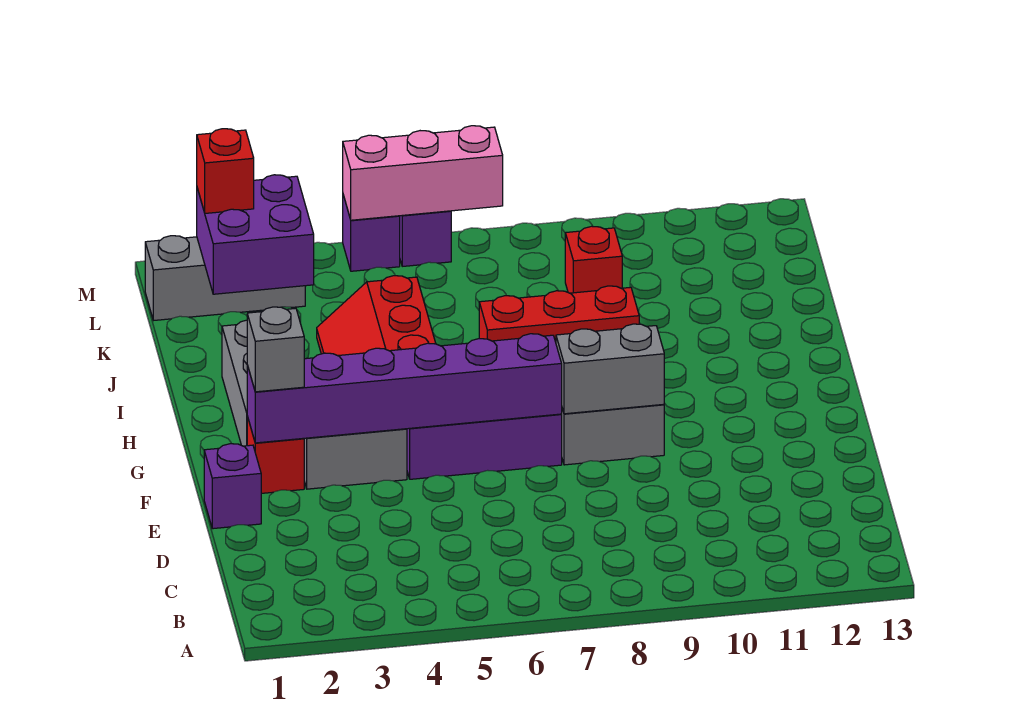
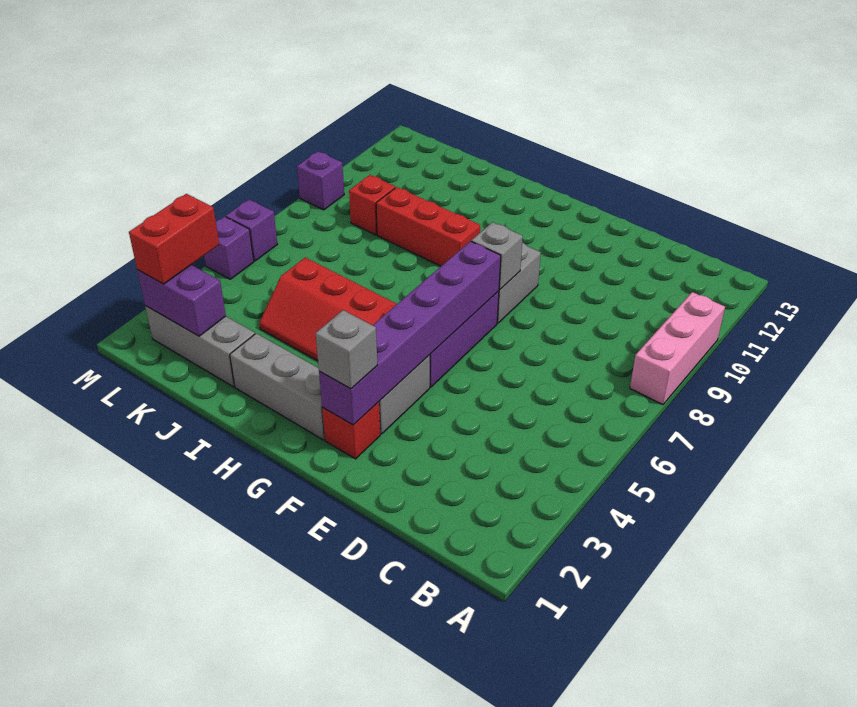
purple brick E1 level 1 -> purple brick M9 level 1
grey brick F8:F9 level 2 -> grey brick F8 level 2
red brick I7:I9 level 1 -> red brick H9:J9 level 1
purple brick K2:L3 level 2 -> purple brick K2:L2 level 2
grey brick L1:L3 level 1 -> grey brick J2:L2 level 1
red brick L2 level 3 -> red brick L2:L3 level 3
pink brick M5:M7 level 2 -> pink brick A8:A10 level 1

